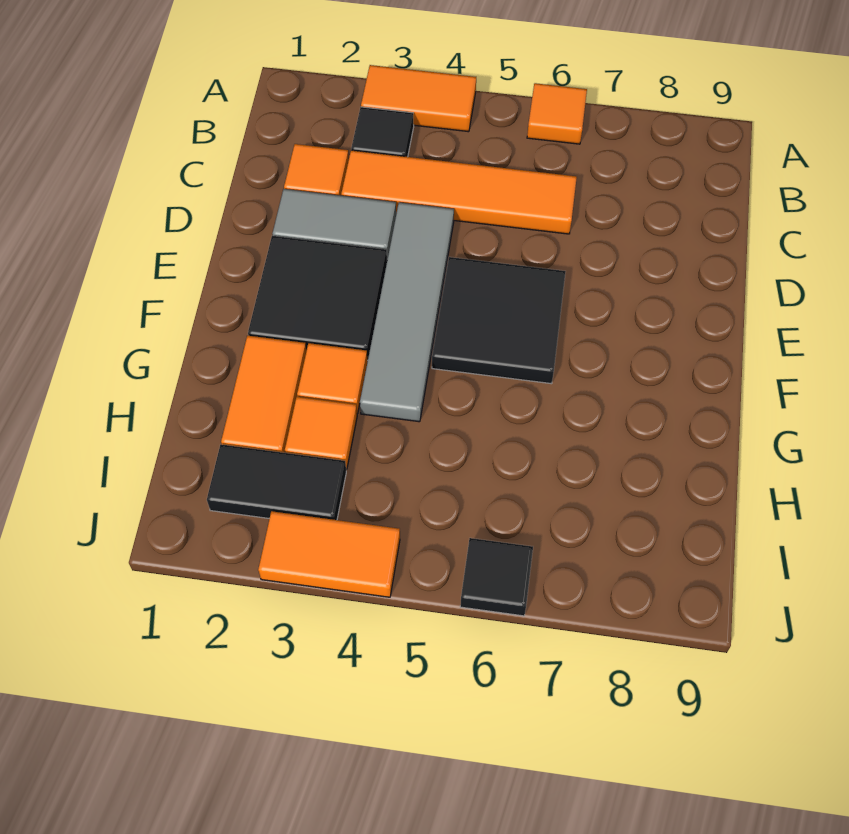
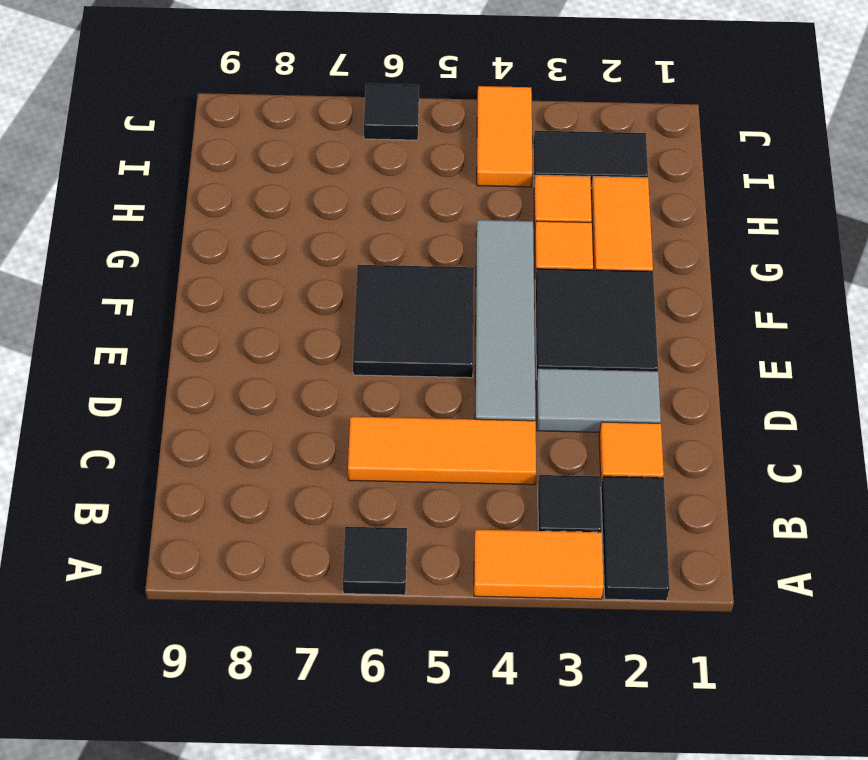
none -> black tile A2:B2 level 1
orange tile A6 level 1 -> black tile A6 level 1
orange tile C3:C6 level 1 -> orange tile C4:C6 level 1
orange tile J3:J4 level 1 -> orange tile I4:J4 level 1

